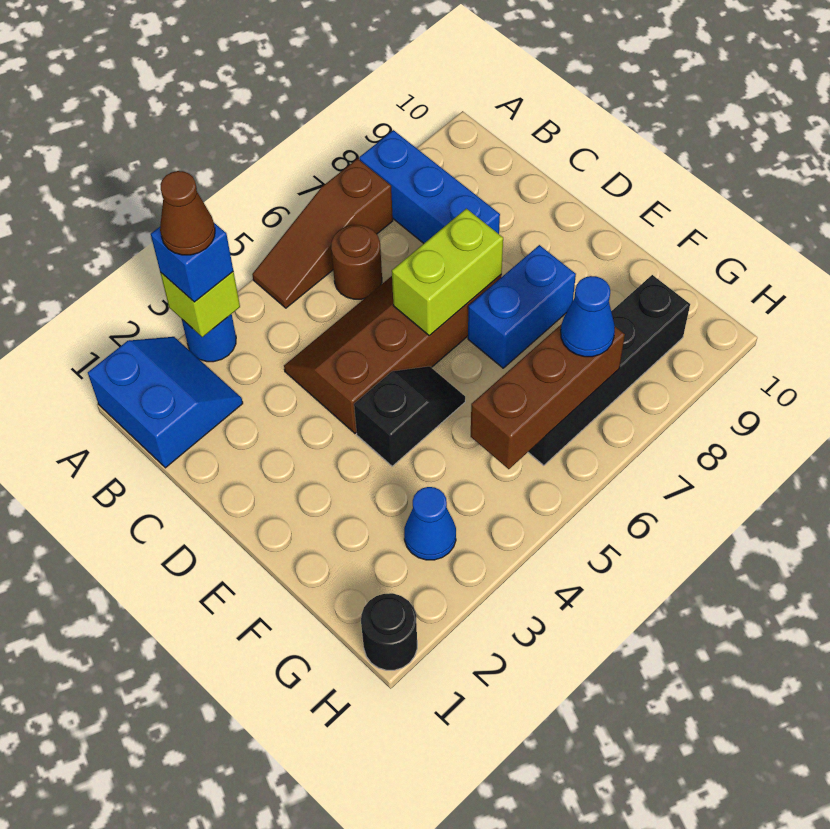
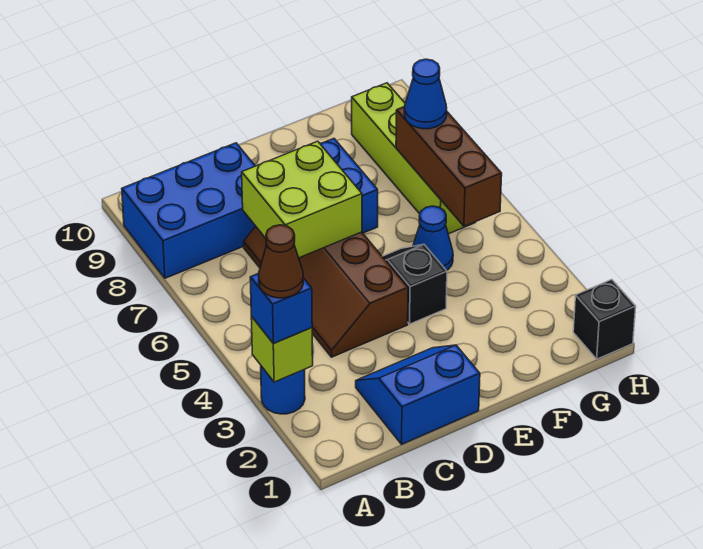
blue slope A1:B2 level 1 top 1 -> blue slope C1:D2 level 1 top 1
brown slope A5:A7 level 1 top 7 -> none
blue brick A8:C8 level 1 -> blue brick A8:C9 level 1
brown round brick B6 level 1 -> none
lime brick D6:D7 level 2 -> lime brick C6:D7 level 2
blue cone G3 level 1 -> blue cone F5 level 1
black brick G6:G9 level 1 -> lime brick G6:G9 level 1
black round brick H1 level 1 -> black brick H1 level 1

